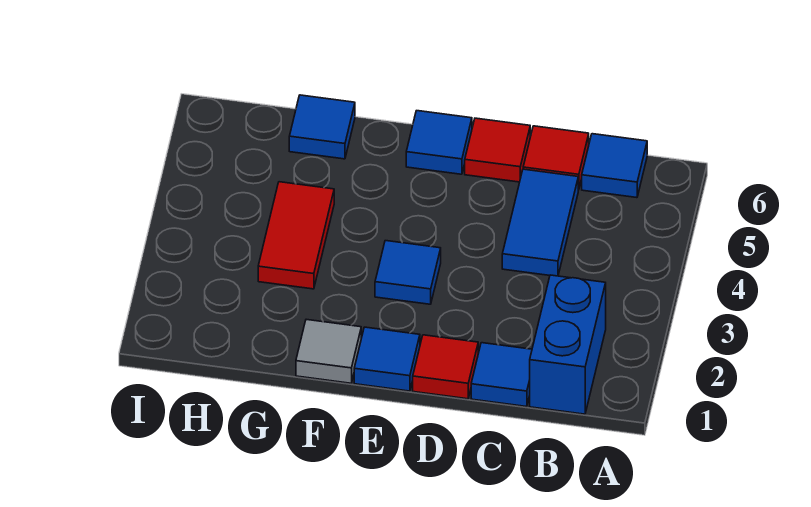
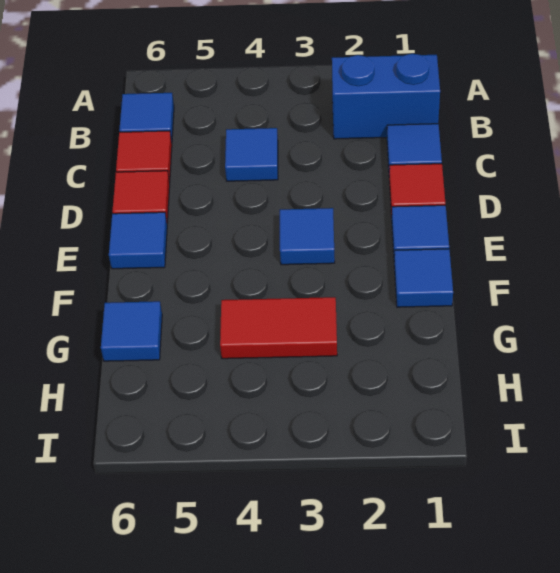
blue tile C4:C5 level 1 -> blue tile C4 level 1
grey tile F1 level 1 -> blue tile F1 level 1

